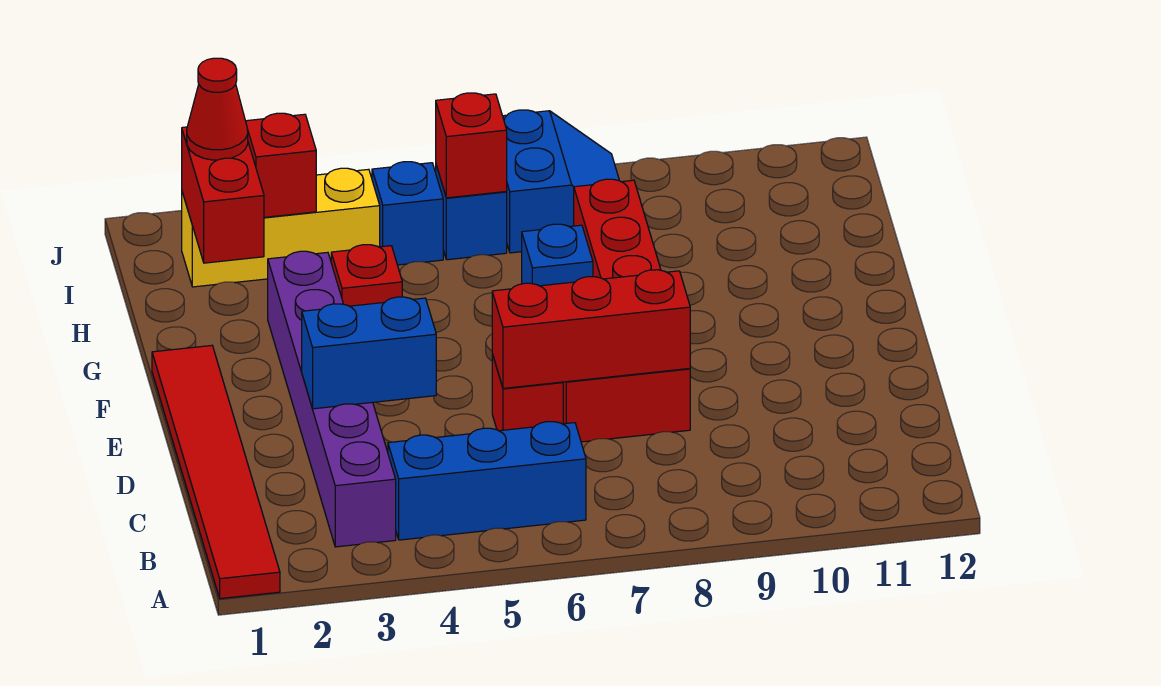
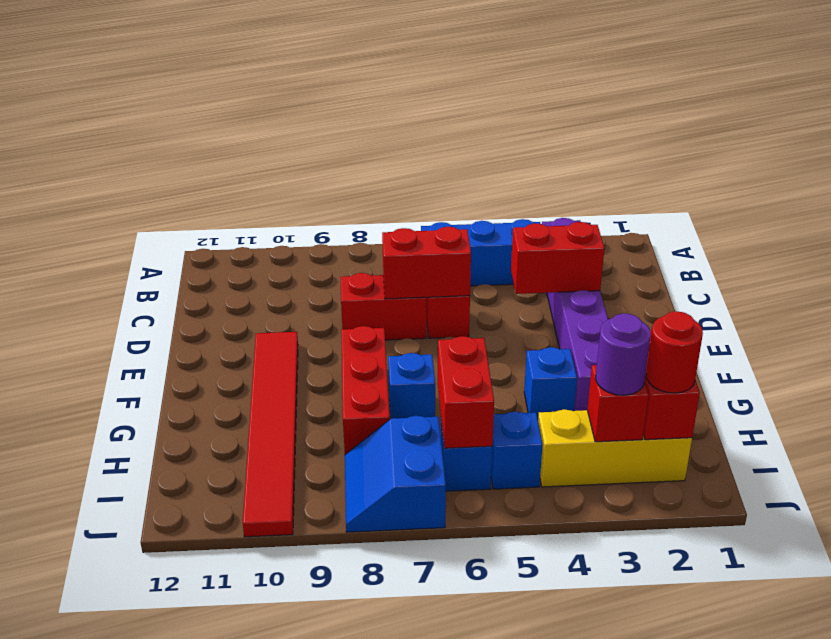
red tile A1:F1 level 1 -> red tile E10:J10 level 1
blue brick D3:D4 level 2 -> red brick D3:D4 level 2
red brick D6:D8 level 2 -> red brick D6:D7 level 2
red brick G4 level 1 -> blue brick G4 level 1
red cone I2 level 3 -> red round brick I2 level 3
none -> purple round brick I3 level 3
red brick I6 level 2 -> red brick H6:I6 level 2

